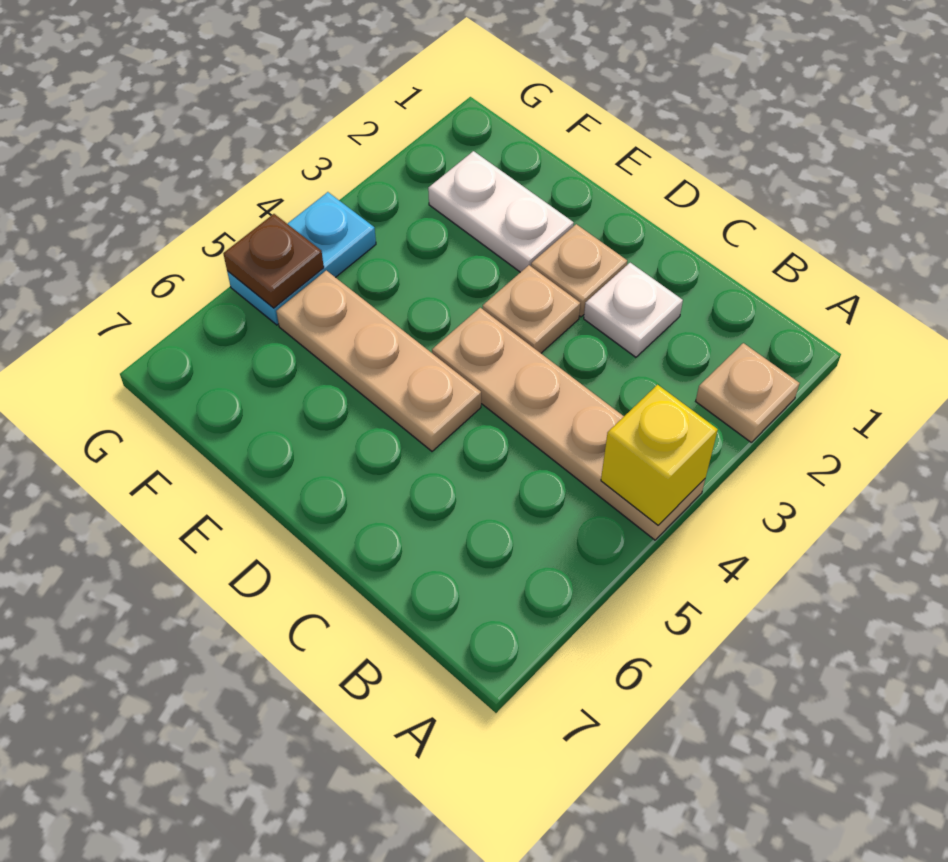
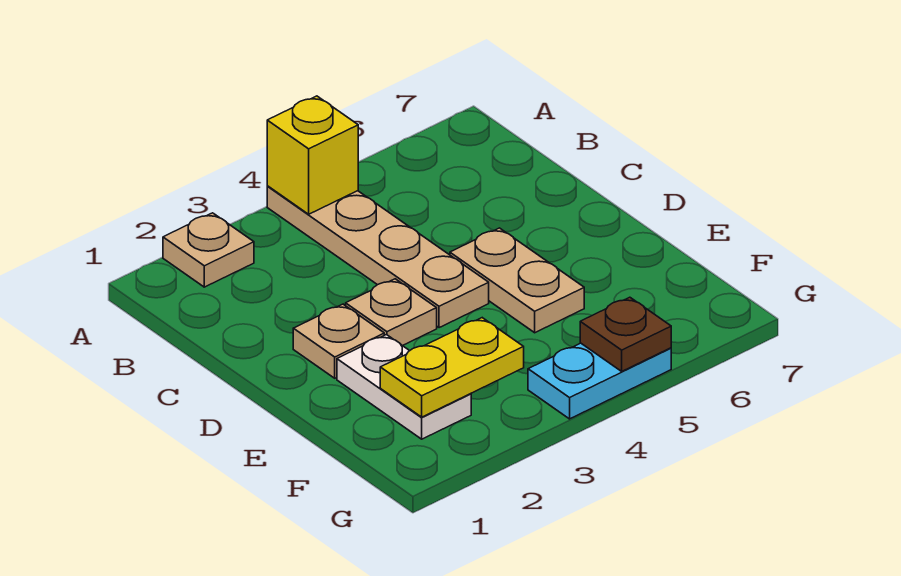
white plate C2 level 1 -> none
tan plate D5:F5 level 1 -> tan plate D5:E5 level 1
none -> yellow plate F2:F3 level 2

